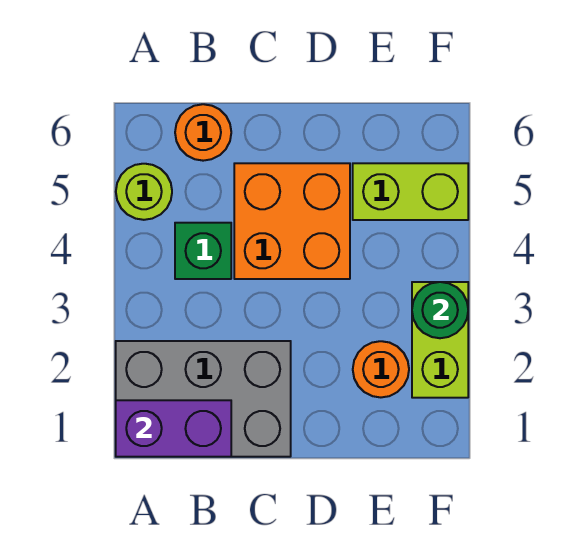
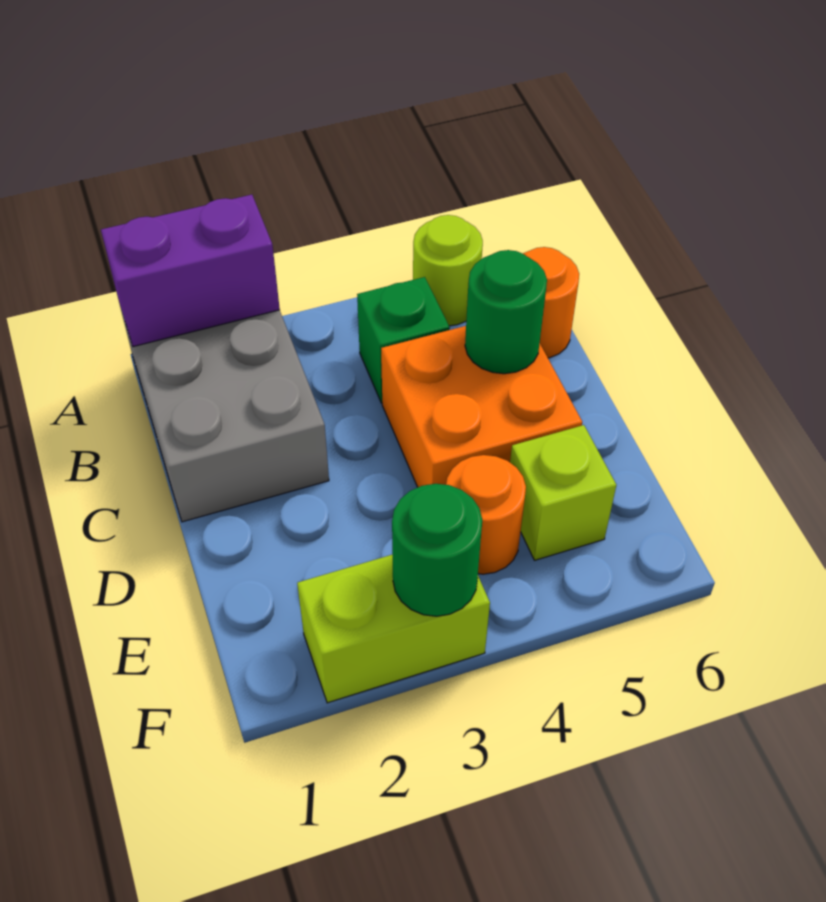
purple brick A1:B1 level 2 -> purple brick A1:A2 level 2
none -> green round brick C5 level 2
orange round brick E2 level 1 -> orange round brick E4 level 1
lime brick E5:F5 level 1 -> lime brick E5 level 1

